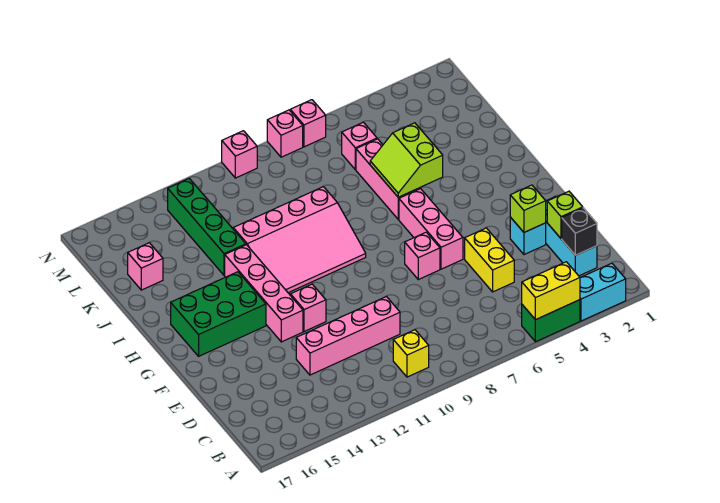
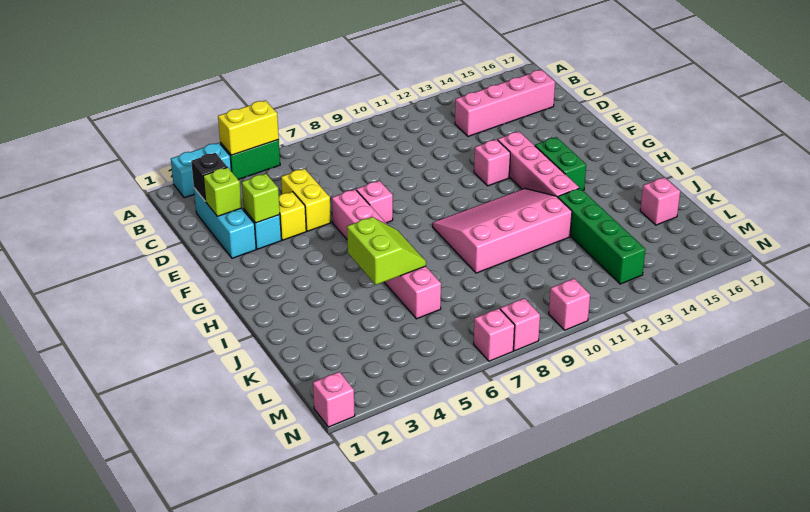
yellow brick B10 level 1 -> yellow brick E4 level 1
pink brick D10:D13 level 1 -> pink brick C13:C16 level 1
green brick G14:H16 level 1 -> green brick G14:H14 level 1
pink brick L6 level 1 -> pink brick N1 level 1

